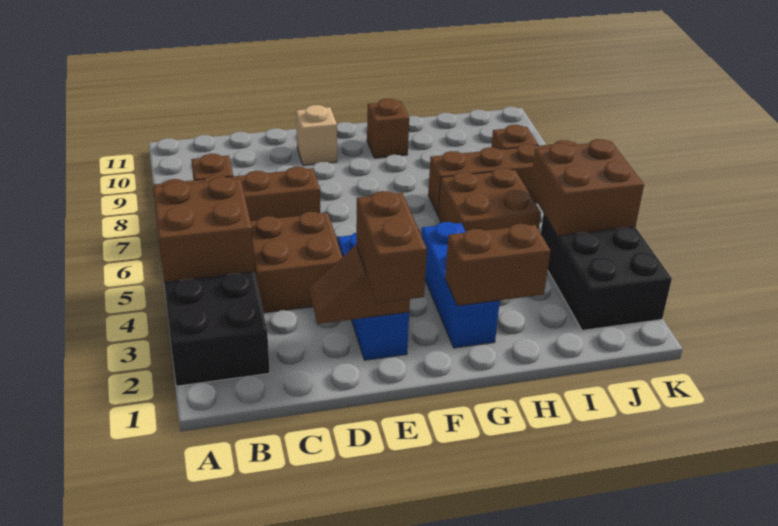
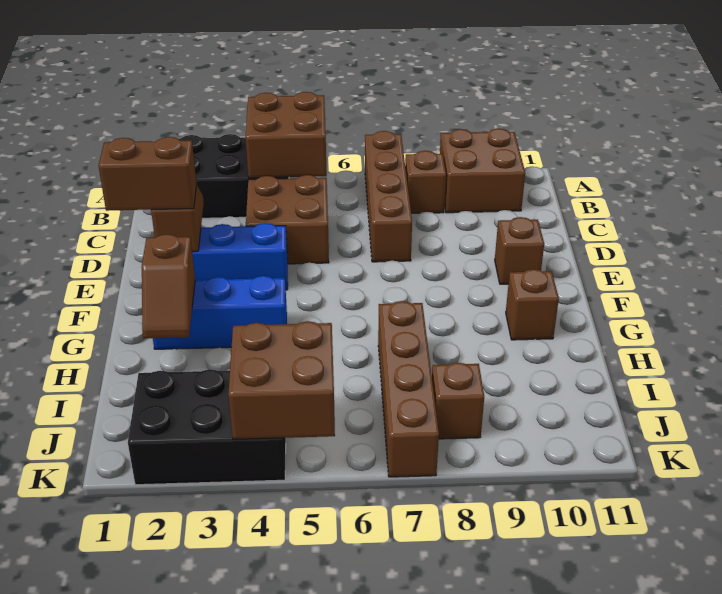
tan brick E10 level 1 -> brown brick E10 level 1
brown brick G2:H2 level 2 -> brown slope G2:H2 level 2 top G
brown brick H5:I6 level 1 -> brown brick A9:B10 level 1

